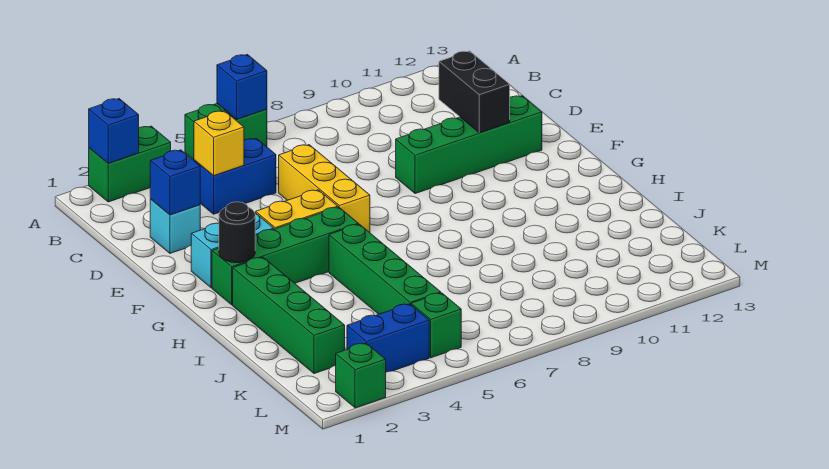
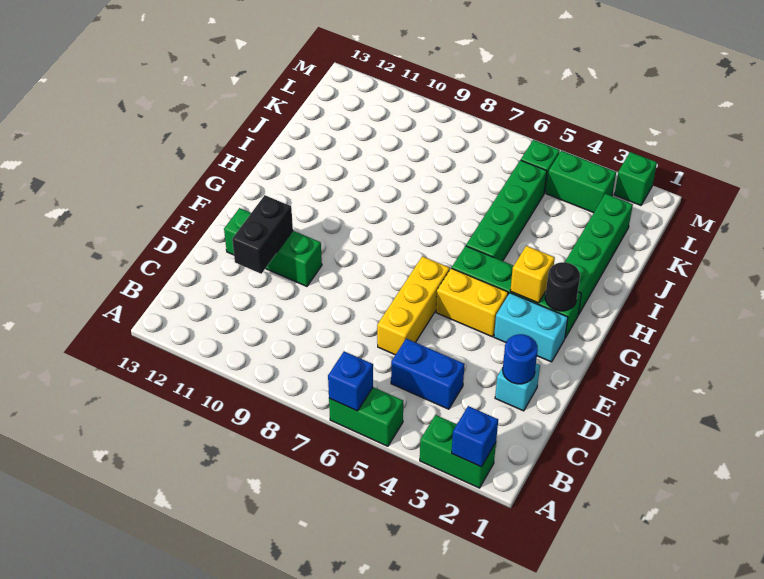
yellow brick C4 level 2 -> yellow brick G3 level 2
blue brick D2 level 2 -> blue round brick D2 level 2
green brick E9:E12 level 1 -> green brick E10:E12 level 1
blue brick L3:L4 level 1 -> green brick L3:L4 level 1

